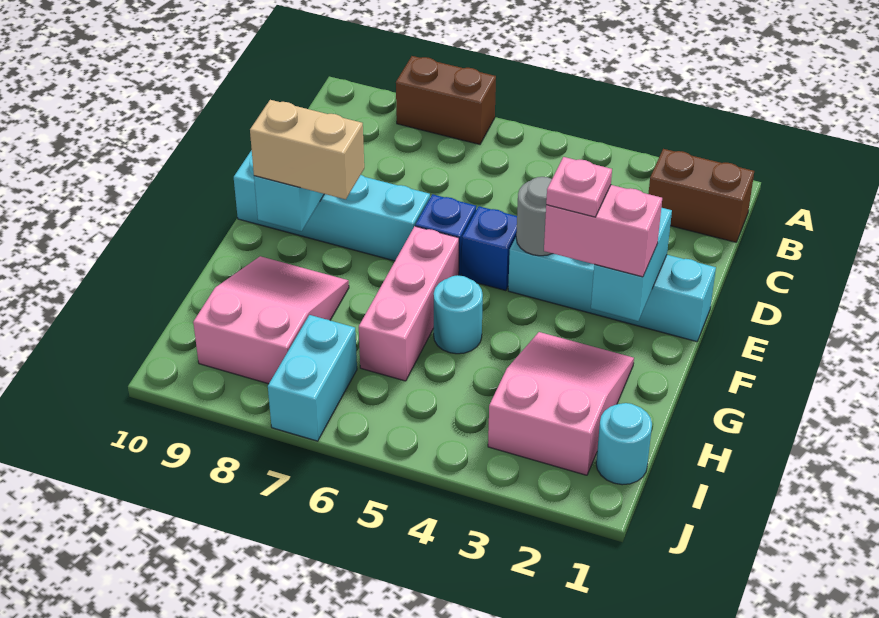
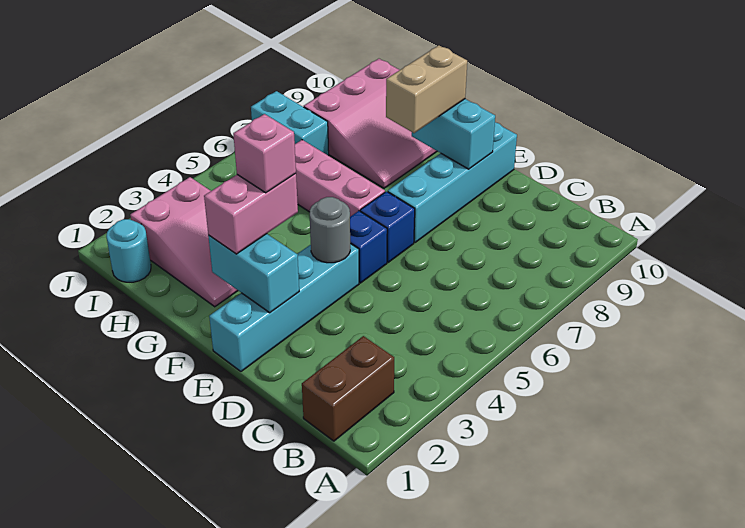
brown brick A7:A8 level 1 -> none
pink plate F3 level 4 -> pink brick F3 level 4
cyan round brick G5 level 1 -> none
pink slope G8:I9 level 1 top I -> pink slope G8:I10 level 1 top I

